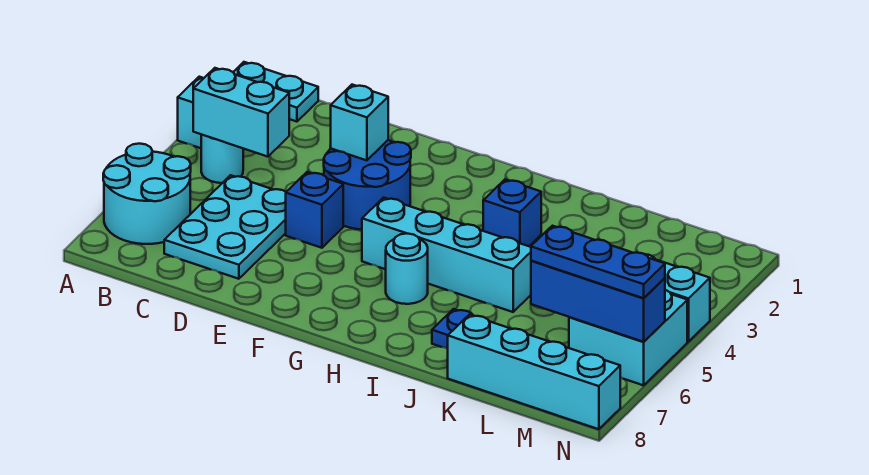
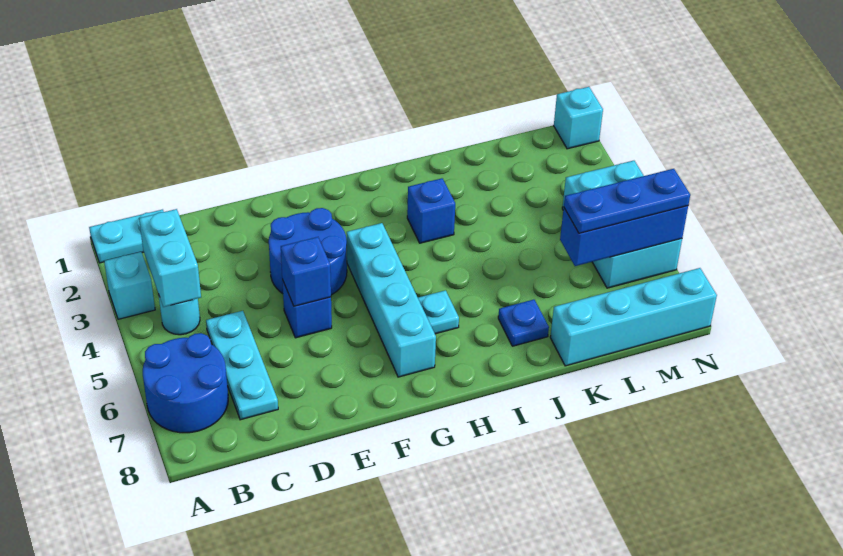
cyan round brick A6:B7 level 1 -> blue round brick A6:B7 level 1
cyan brick B4:C4 level 2 -> cyan brick B3:B4 level 2
cyan plate C5:D7 level 1 -> cyan plate C5:C7 level 1
cyan brick E3 level 2 -> cyan brick N1 level 1
none -> blue brick E5 level 2
cyan brick G5:J5 level 1 -> cyan brick G4:G7 level 1
cyan round brick H6 level 1 -> cyan plate H6 level 1

